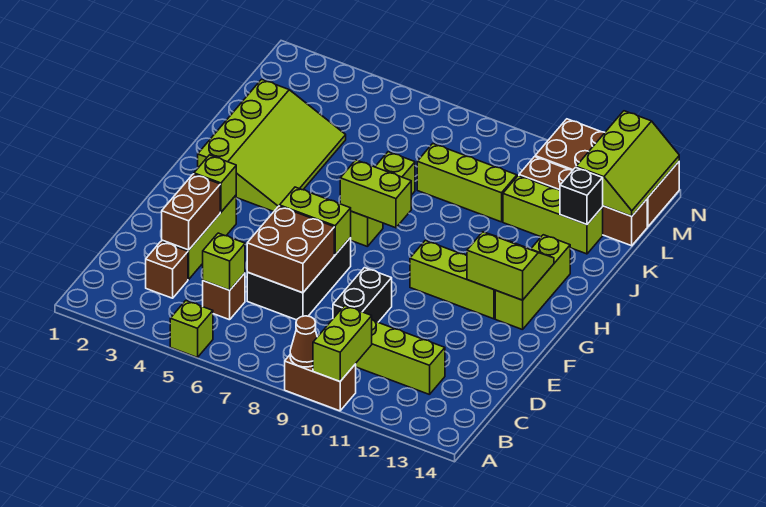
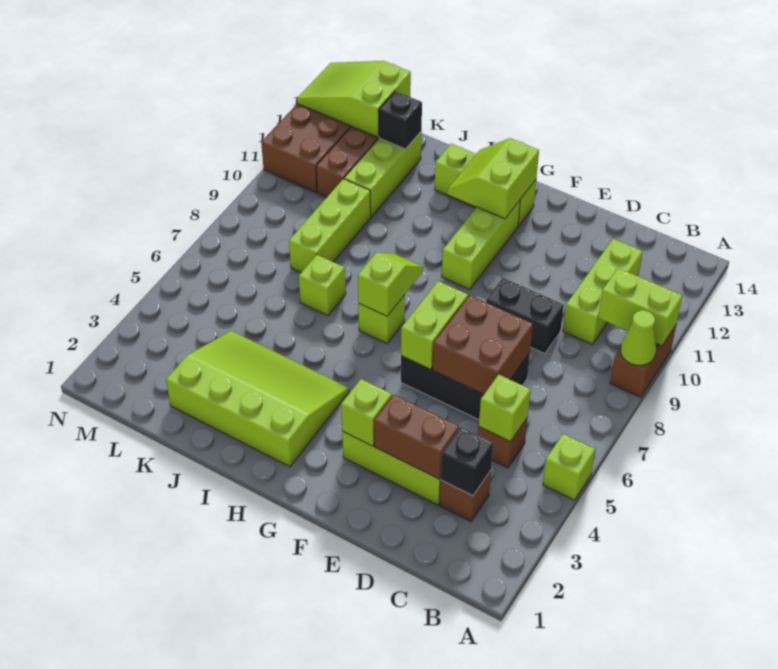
brown cone A9 level 2 -> lime cone A9 level 2
none -> black brick C3 level 2
lime brick H7:H8 level 2 -> lime slope H7:H8 level 2 top 7
lime slope L13:N14 level 2 top 13 -> lime slope L13:N14 level 2 top L

